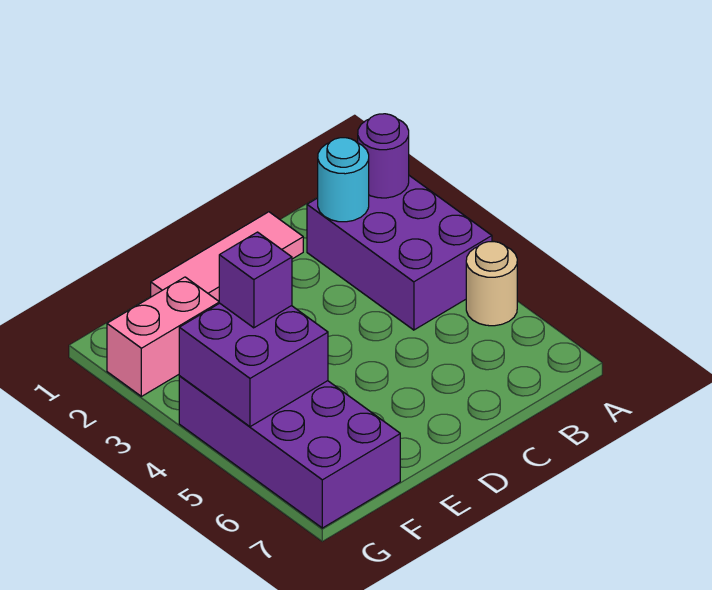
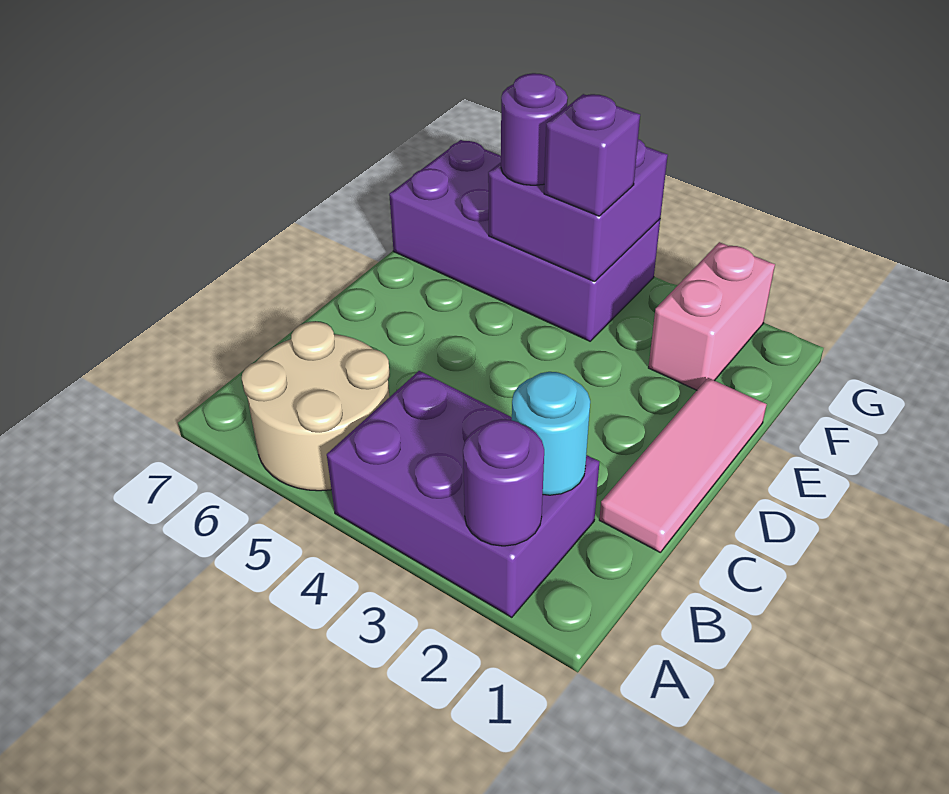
tan round brick A5 level 1 -> tan round brick A5:B6 level 1
none -> purple round brick F5 level 3

